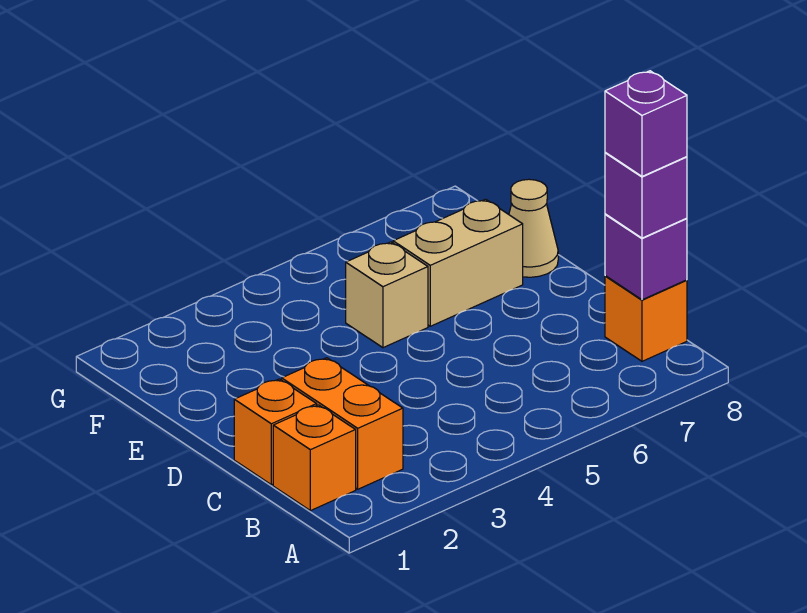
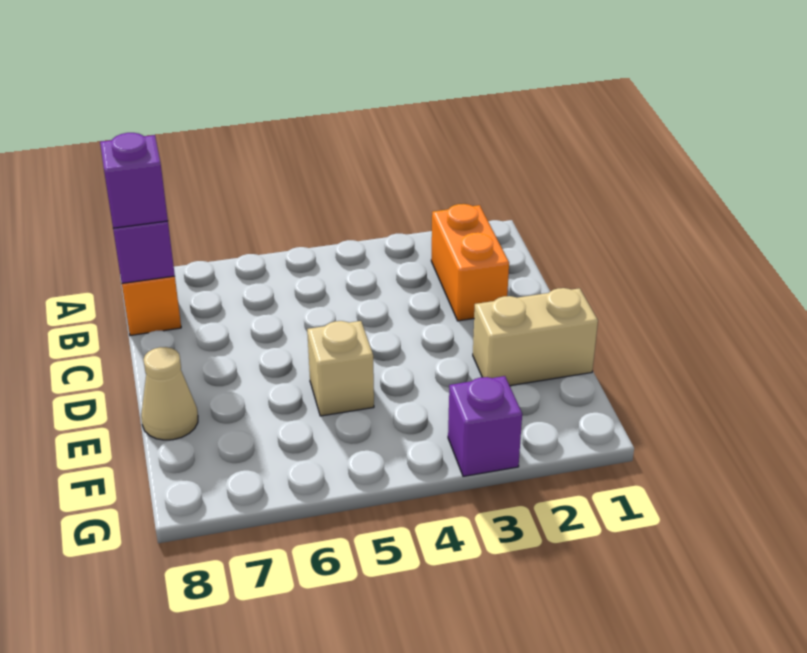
orange brick B1 level 1 -> none
purple brick B8 level 4 -> purple brick G3 level 1
orange brick C1 level 1 -> none
tan brick E6:E7 level 1 -> tan brick E1:E2 level 1

